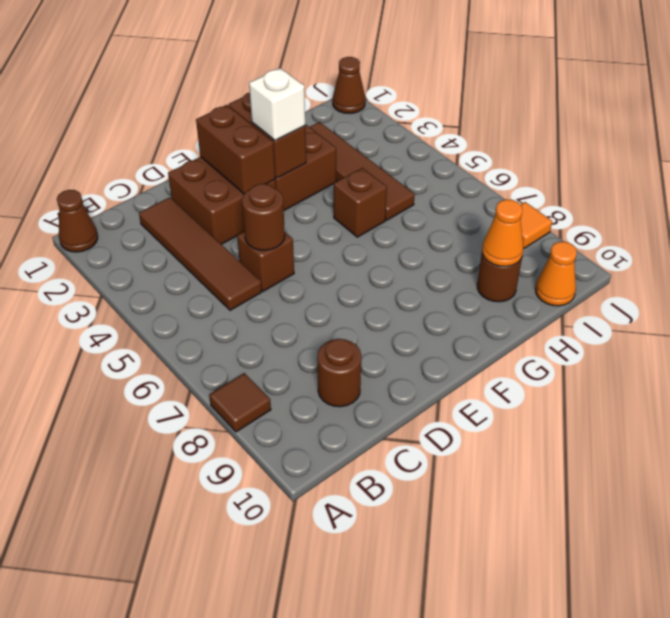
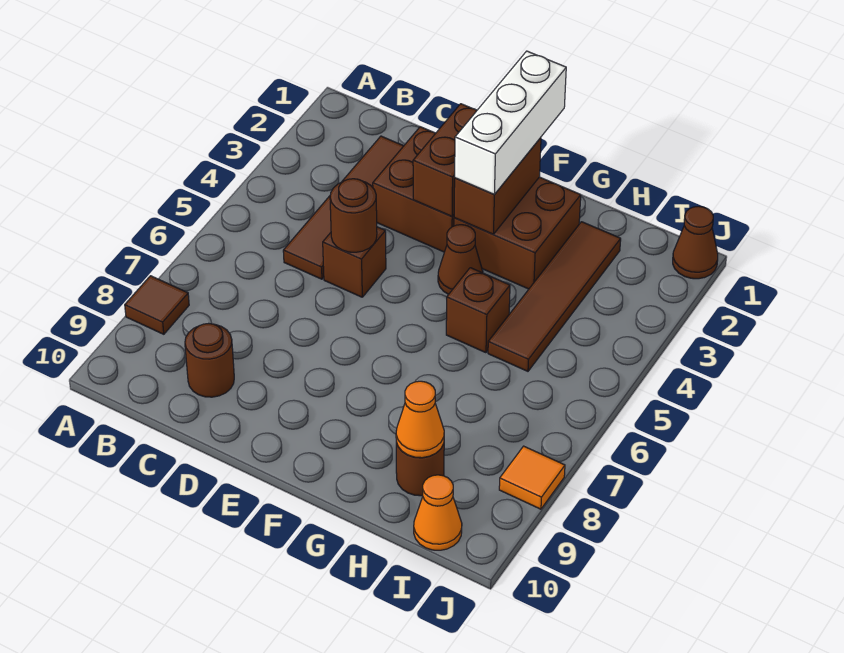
brown cone A1 level 1 -> brown cone F4 level 1
white brick F3 level 3 -> white brick F1:F3 level 3

